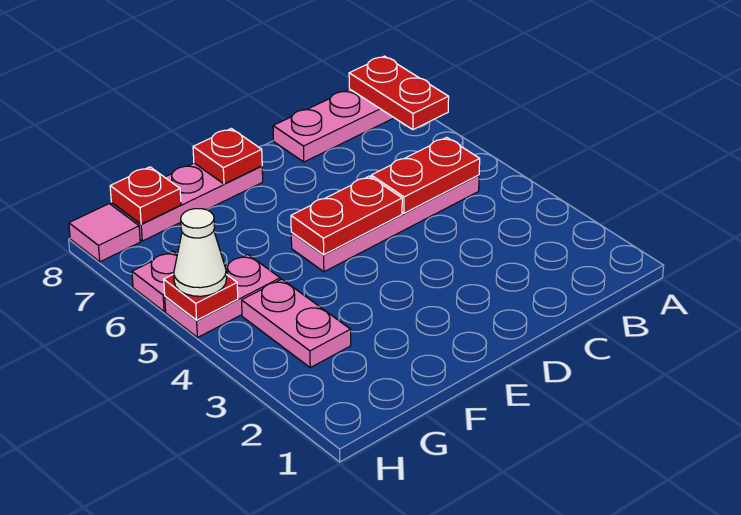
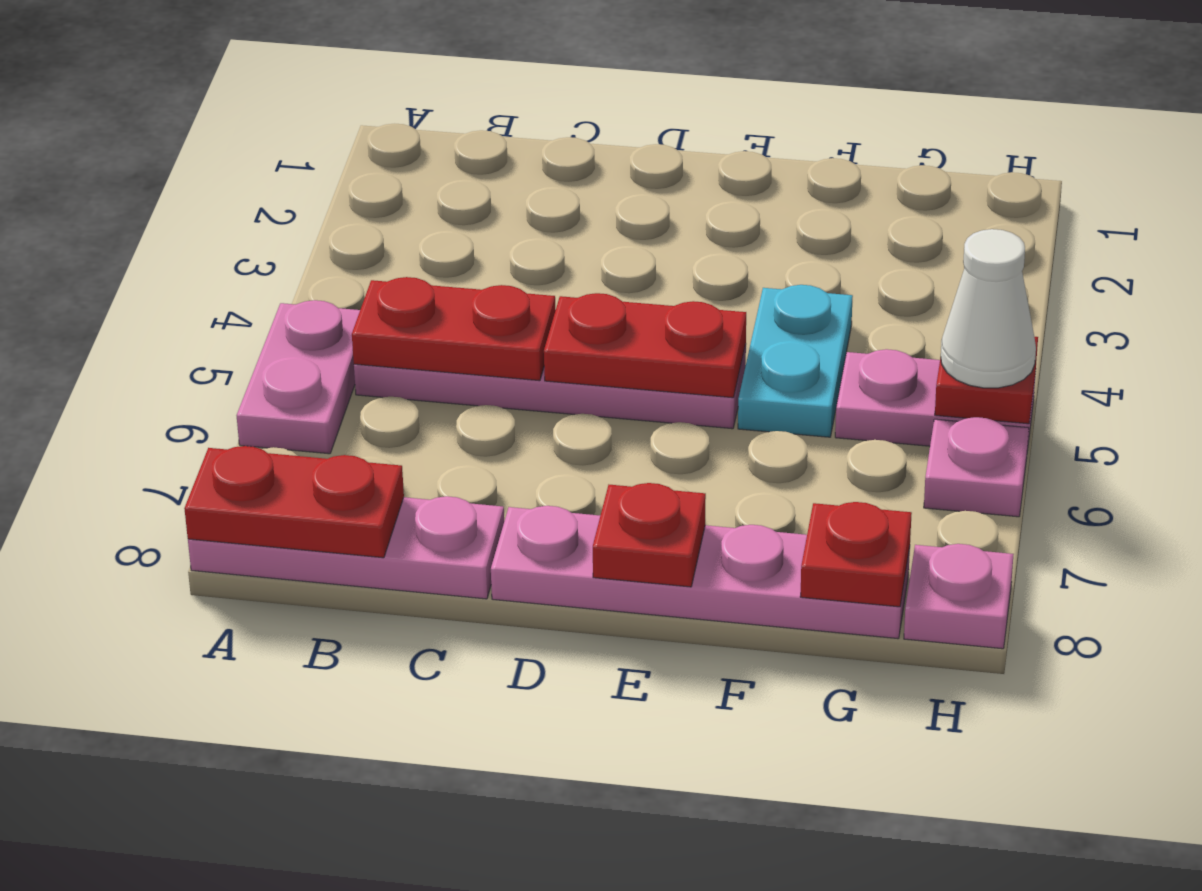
red plate A7:A8 level 2 -> red plate A8:B8 level 2
pink plate E8:G8 level 1 -> pink plate D8:G8 level 1
none -> cyan plate F4:F5 level 1
pink plate G3:G4 level 1 -> pink plate A5:A6 level 1
pink tile H8 level 1 -> pink plate H8 level 1

